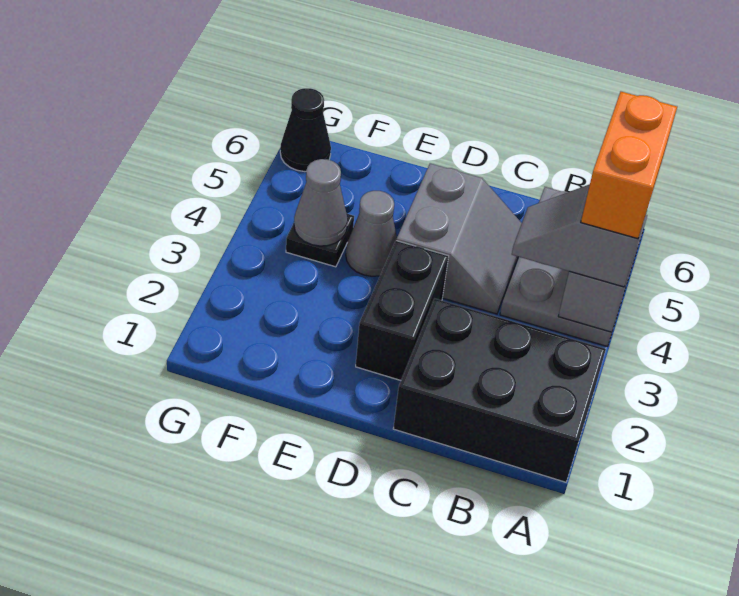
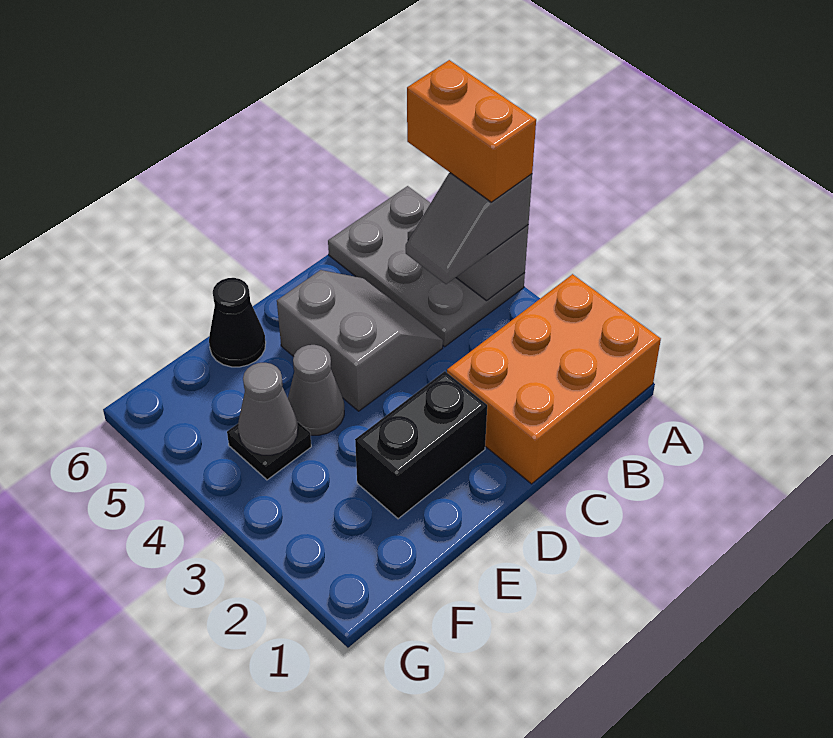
black brick A1:C2 level 1 -> orange brick A1:C2 level 1
black brick D2:D3 level 1 -> black brick D2:E2 level 1
black cone G6 level 1 -> black cone E6 level 1

